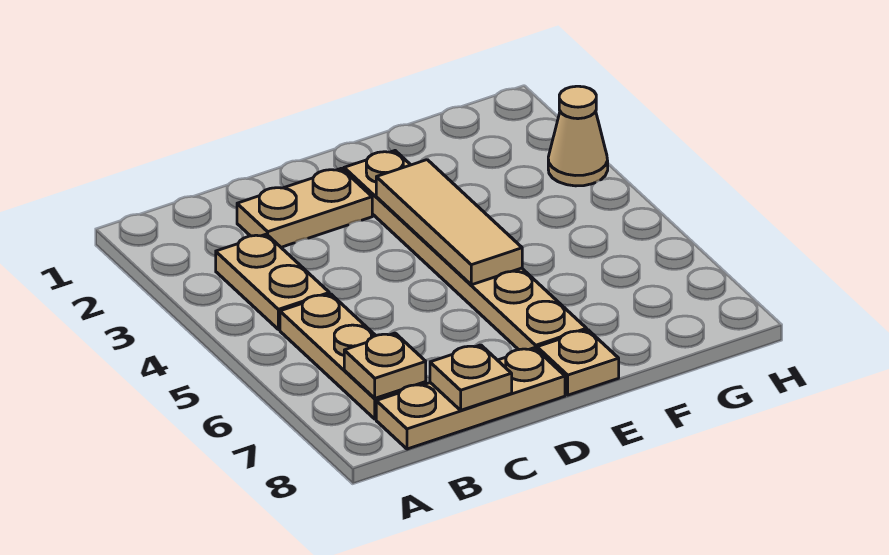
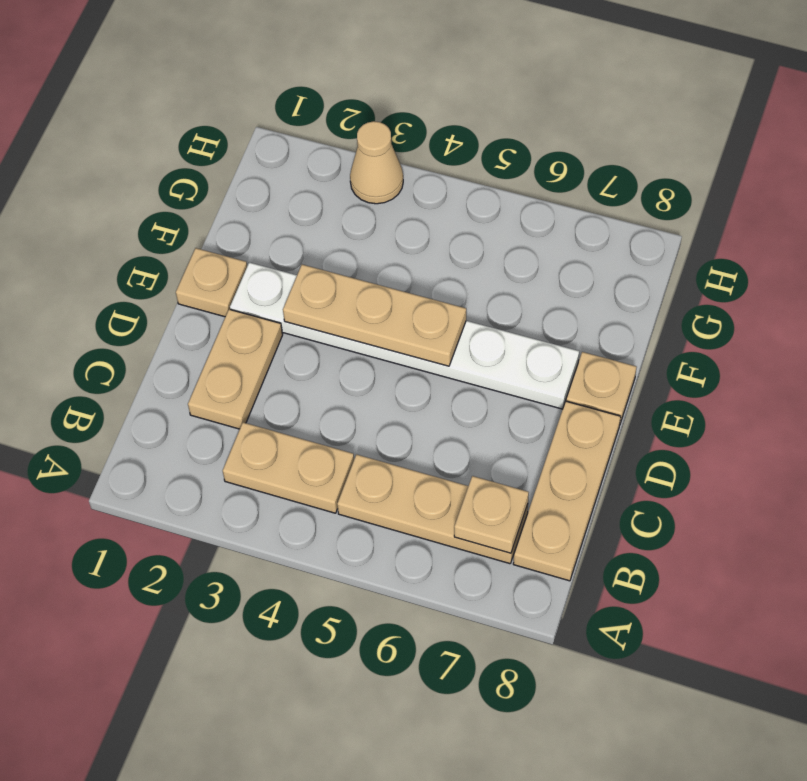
tan plate C8 level 2 -> tan plate E1 level 1
tan plate E2:E7 level 1 -> white plate E2:E7 level 1
tan tile E3:E5 level 2 -> tan plate E3:E5 level 2

